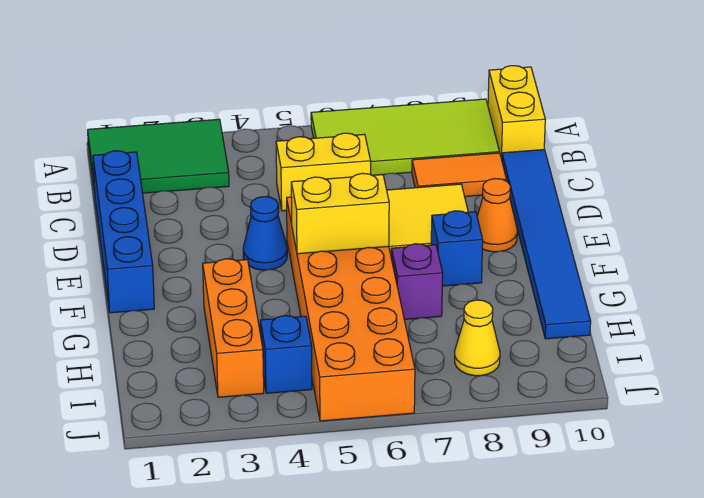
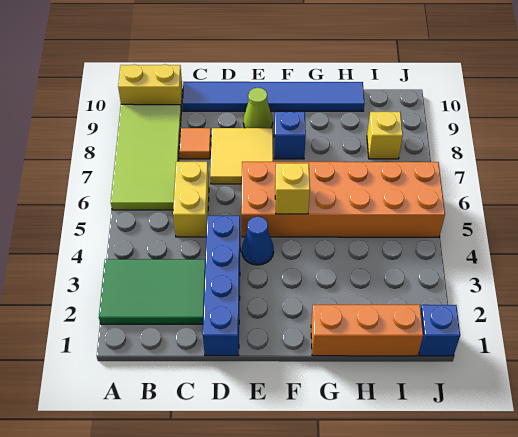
green tile A1:B3 level 1 -> green tile A2:C3 level 1
blue brick C1:F1 level 1 -> blue brick D1:D4 level 1
orange tile C8:C9 level 1 -> orange tile C8 level 1
orange cone E9 level 1 -> lime cone E9 level 1
yellow brick F5:F6 level 2 -> yellow brick F5 level 2
orange brick G3:I3 level 1 -> orange brick G1:I1 level 1
purple brick G7 level 1 -> none
blue brick I4 level 1 -> blue brick J1 level 1
yellow cone I8 level 1 -> yellow brick I8 level 1

